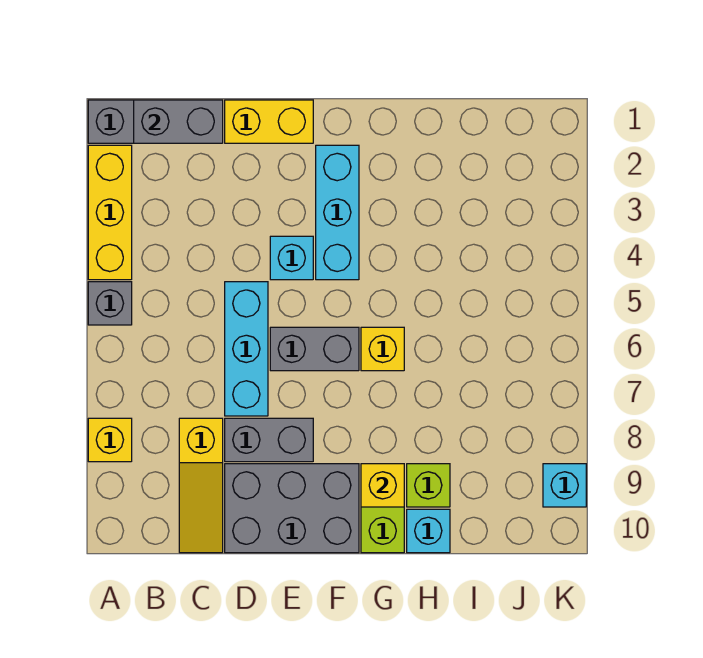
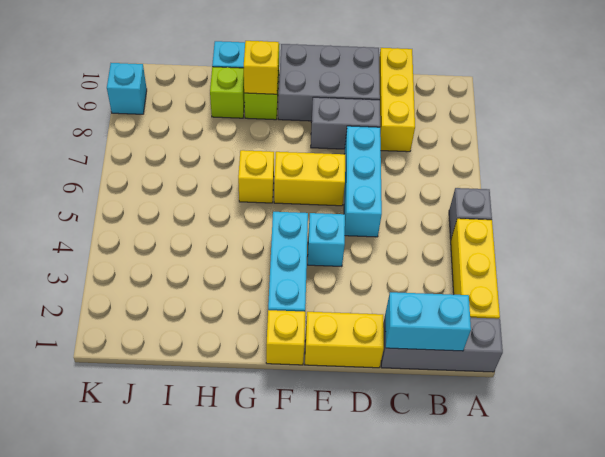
yellow brick A8 level 1 -> yellow brick F1 level 1
grey brick B1:C1 level 2 -> cyan brick B1:C1 level 2
yellow slope C8:C10 level 1 top 8 -> yellow brick C8:C10 level 1
grey brick E6:F6 level 1 -> yellow brick E6:F6 level 1

